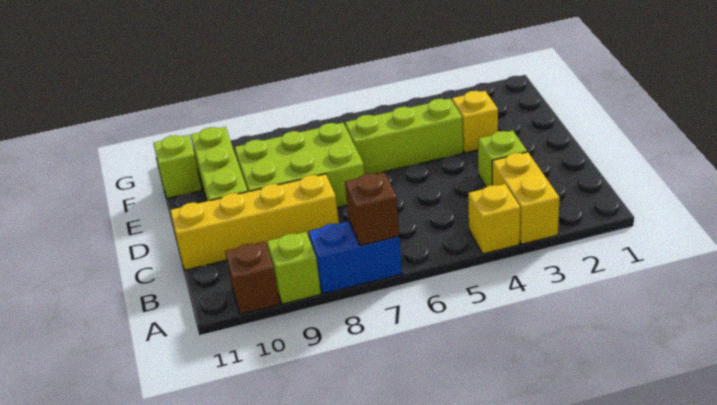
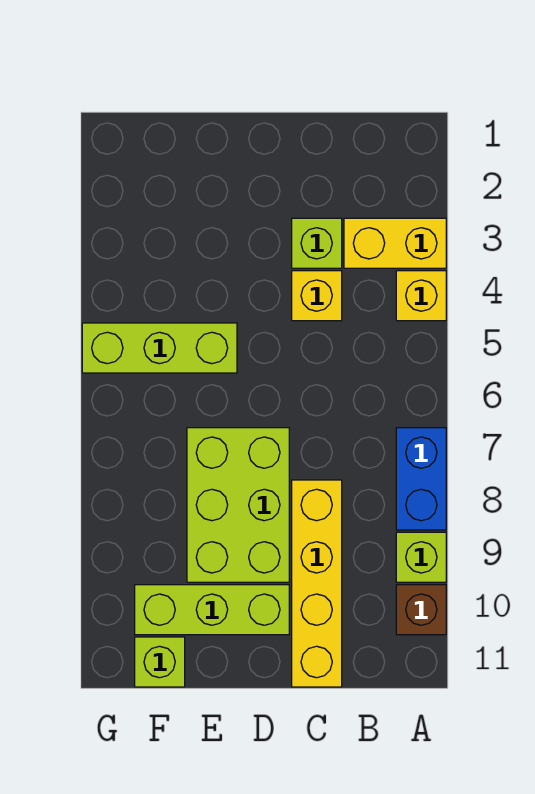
brown brick A7 level 2 -> none
yellow brick E3 level 1 -> yellow brick C4 level 1
lime brick E4:E6 level 1 -> lime brick E5:G5 level 1

